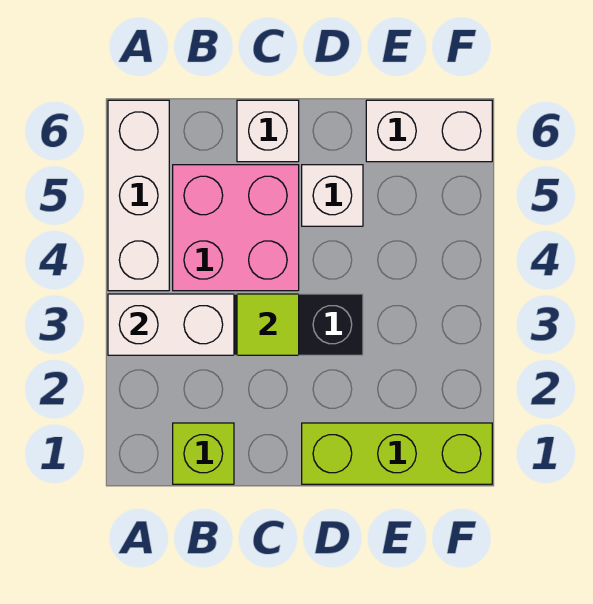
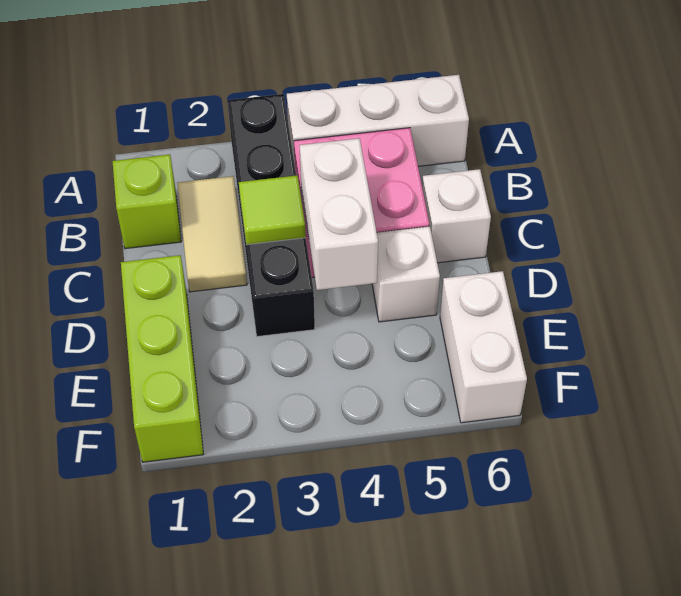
white brick A3:B3 level 2 -> white brick C4:D4 level 2
none -> tan tile B2:C2 level 1

